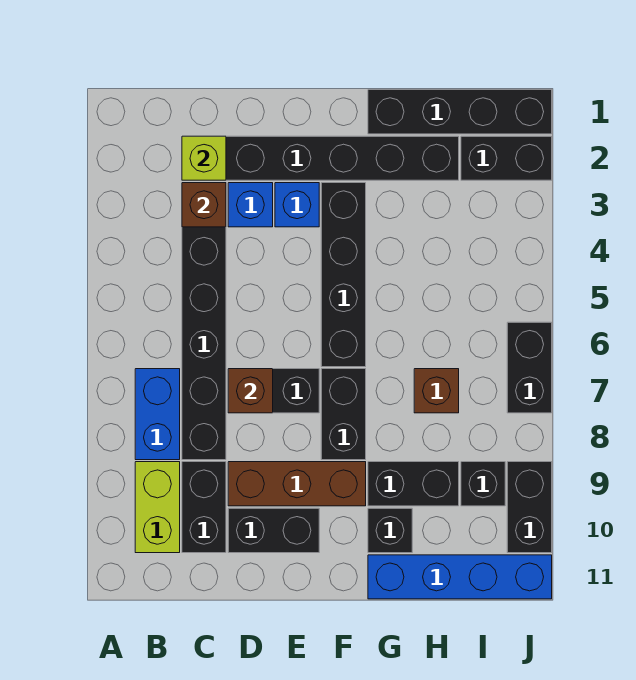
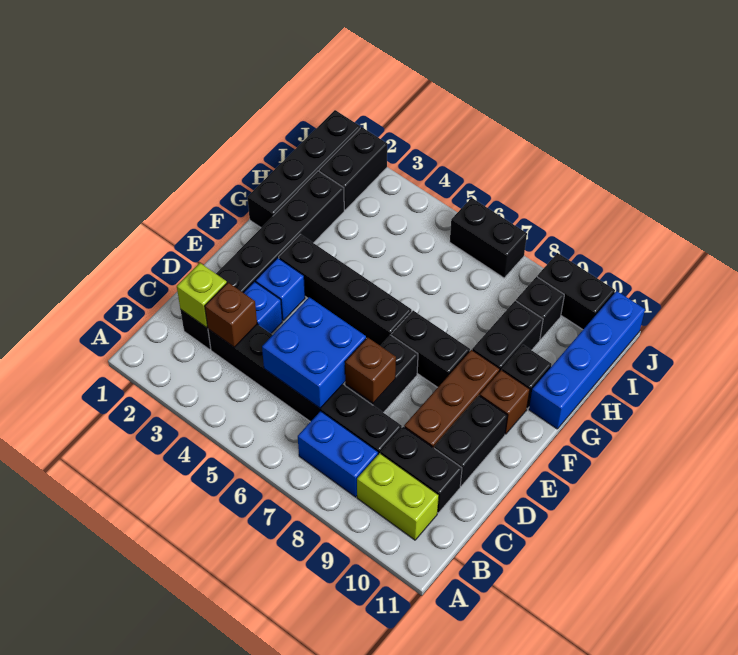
none -> blue brick C5:D6 level 2
brown brick H7 level 1 -> brown brick F10 level 1

